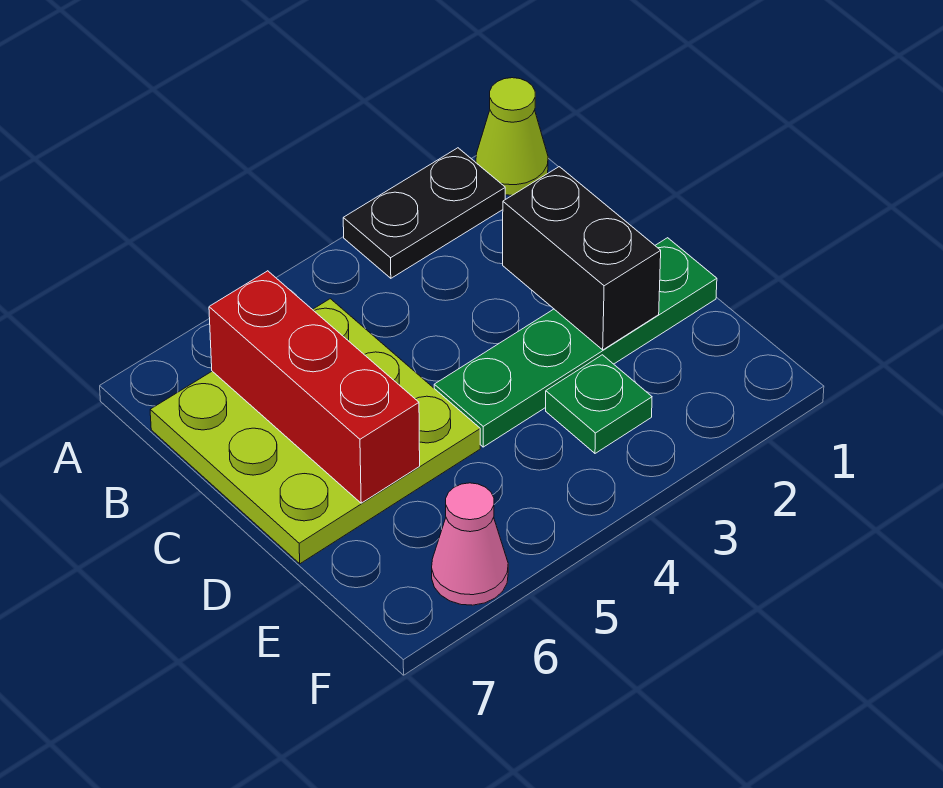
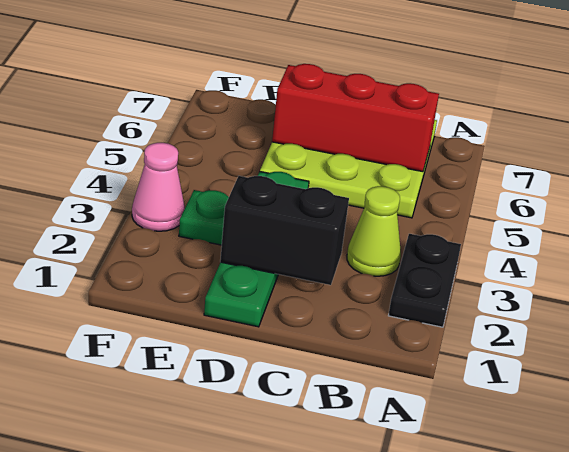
lime cone A1 level 1 -> lime cone B3 level 1
pink cone F6 level 1 -> pink cone F3 level 1

